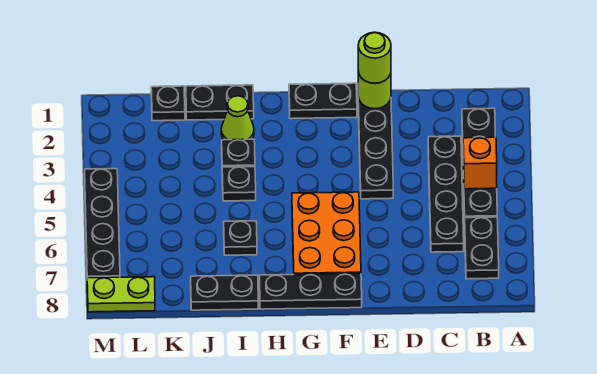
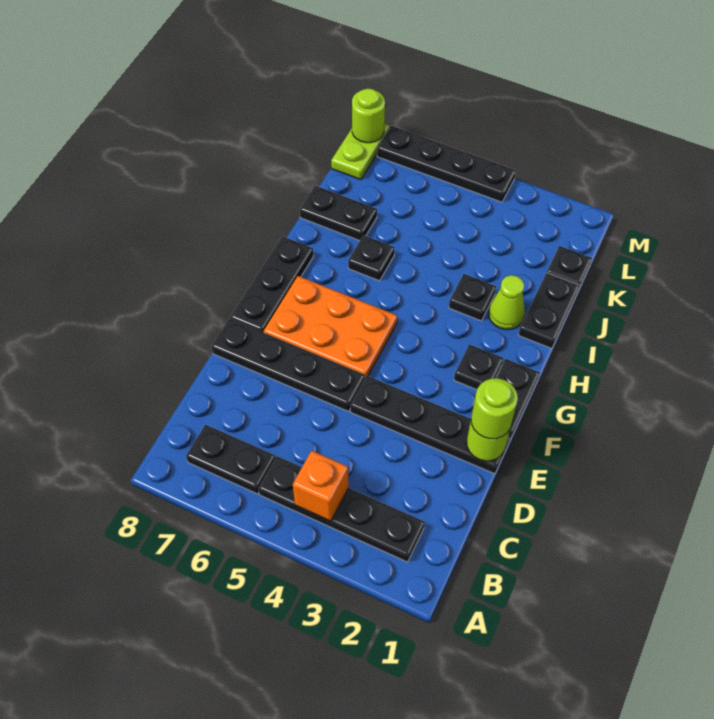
black plate C3:C6 level 1 -> black plate E5:E8 level 1
black plate I4 level 1 -> black plate G2 level 1
black plate I8:J8 level 1 -> black plate J7:J8 level 1
none -> lime round brick M8 level 2

